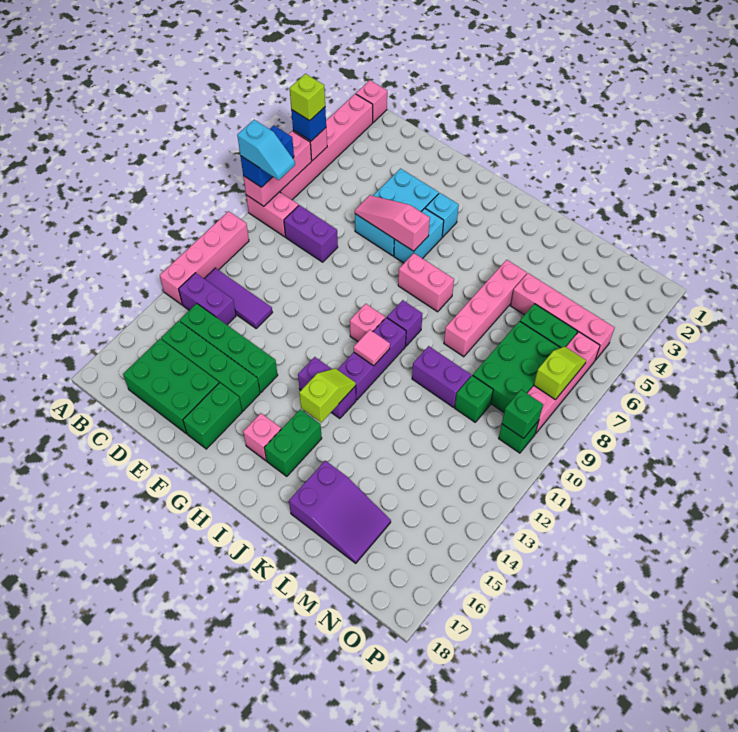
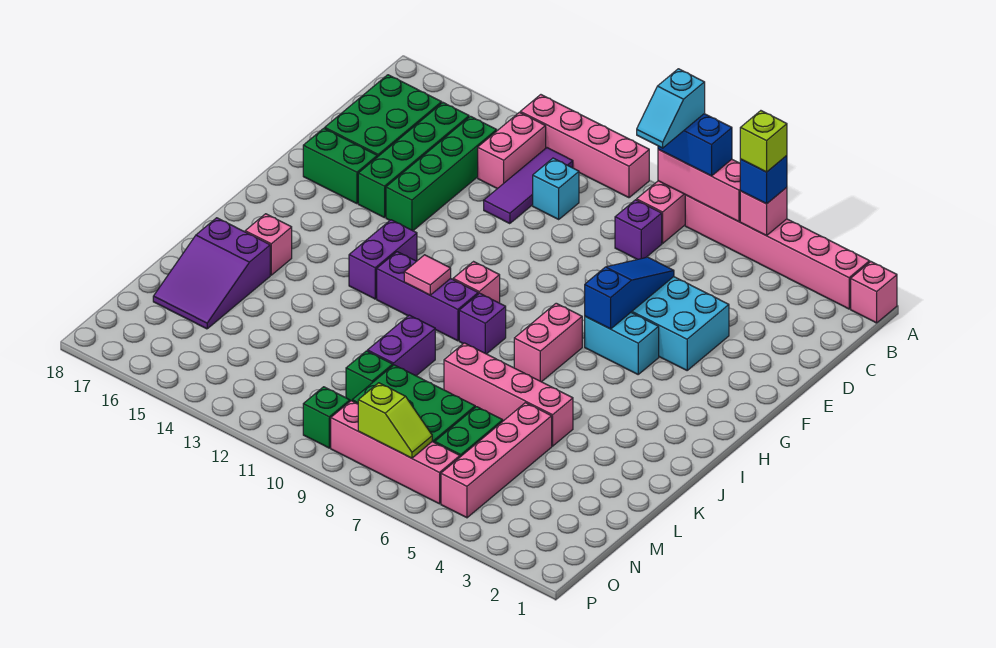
purple brick B13:C13 level 1 -> pink brick B13:C13 level 1
purple brick C8:D8 level 1 -> purple brick C8 level 1
pink slope E6:G6 level 2 top G -> blue slope E6:G6 level 2 top G
cyan brick G4 level 1 -> cyan brick C11 level 1
pink brick H16 level 1 -> pink brick J16 level 1
lime slope I13:I14 level 2 top 14 -> none
green brick I15:I16 level 1 -> none
green brick O10 level 2 -> none

